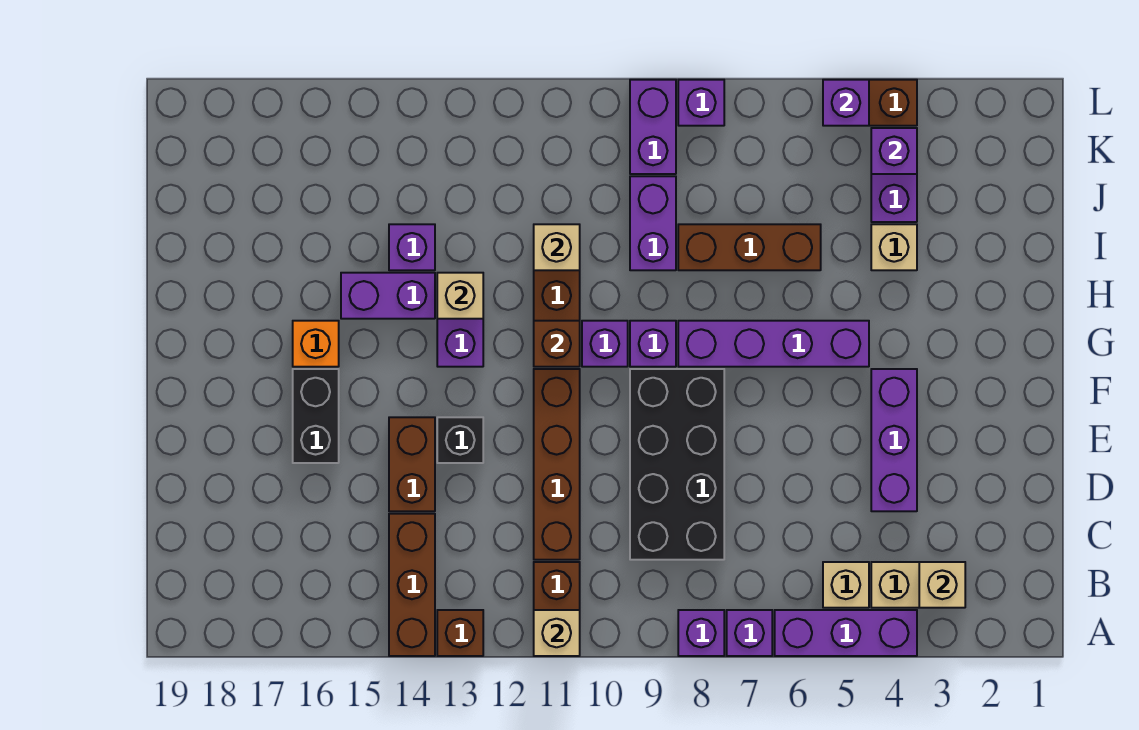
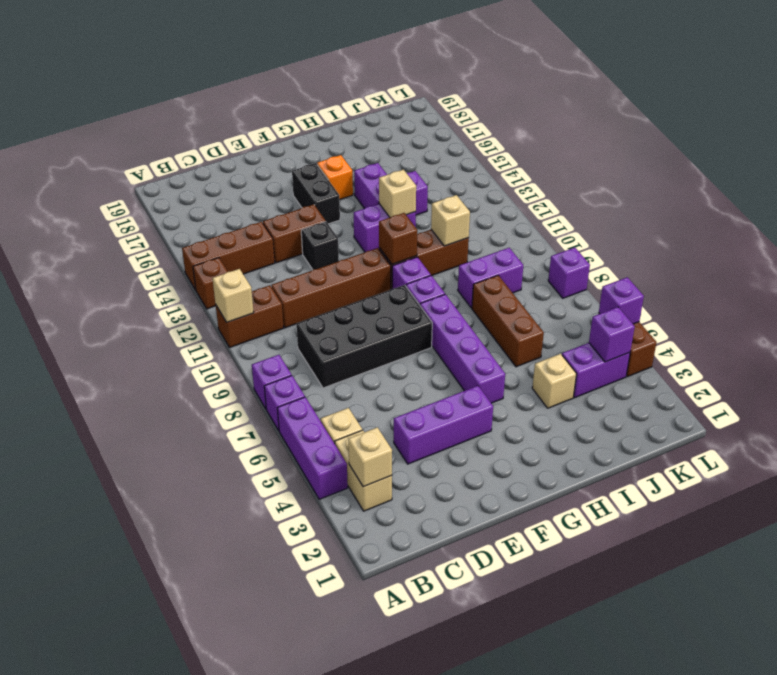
black brick E16:F16 level 1 -> black brick F15:F16 level 1
purple brick K9:L9 level 1 -> none

